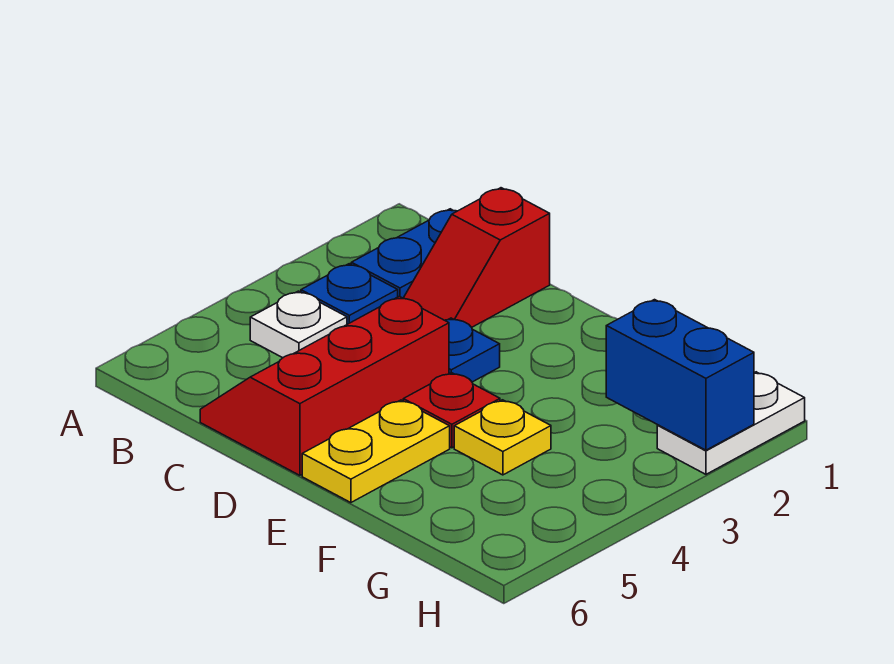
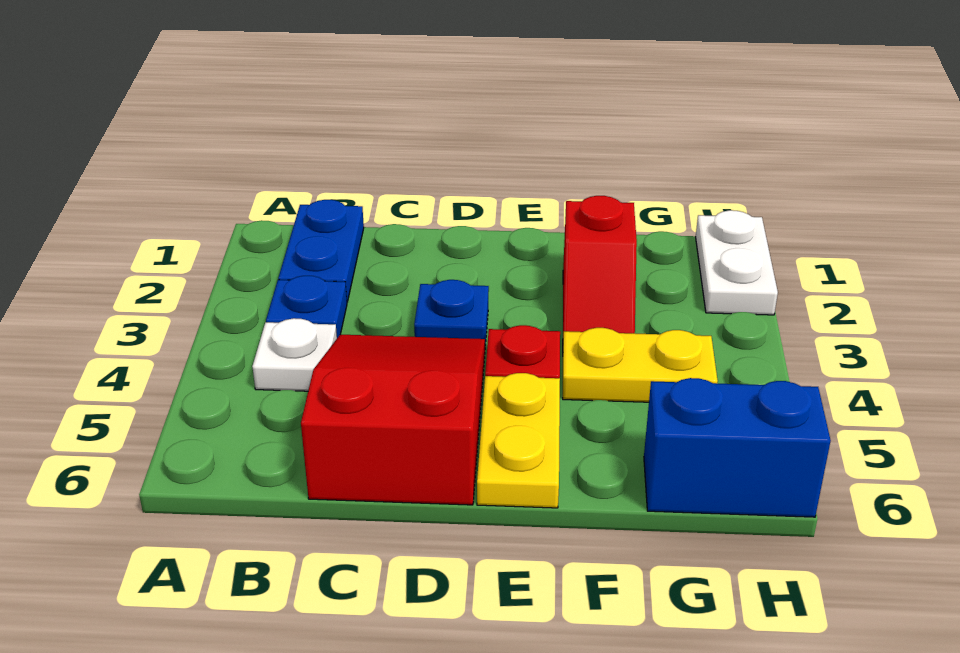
red slope C1:C2 level 1 top 1 -> red slope F2:F3 level 1 top 2
red slope C4:D6 level 1 top D -> red slope C4:D6 level 1 top 6
yellow plate F4 level 1 -> yellow plate F4:G4 level 1
blue brick G2:H2 level 2 -> blue brick G6:H6 level 1

